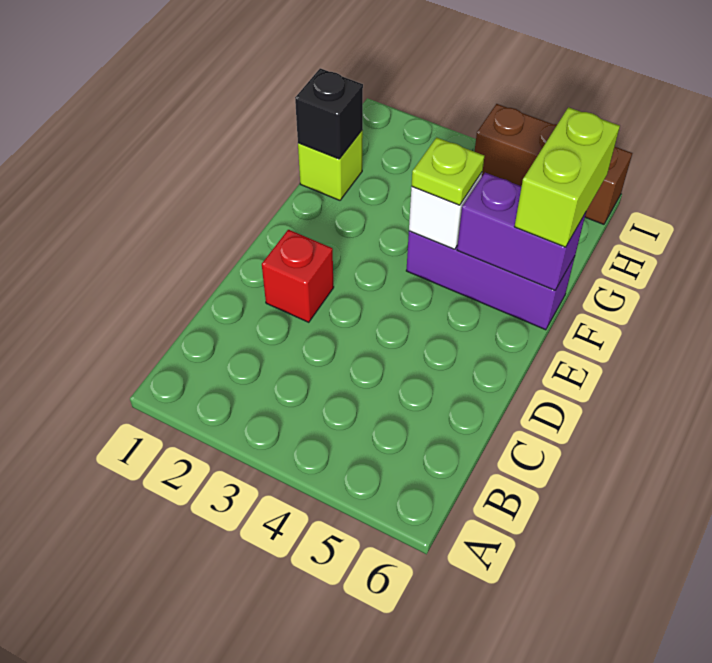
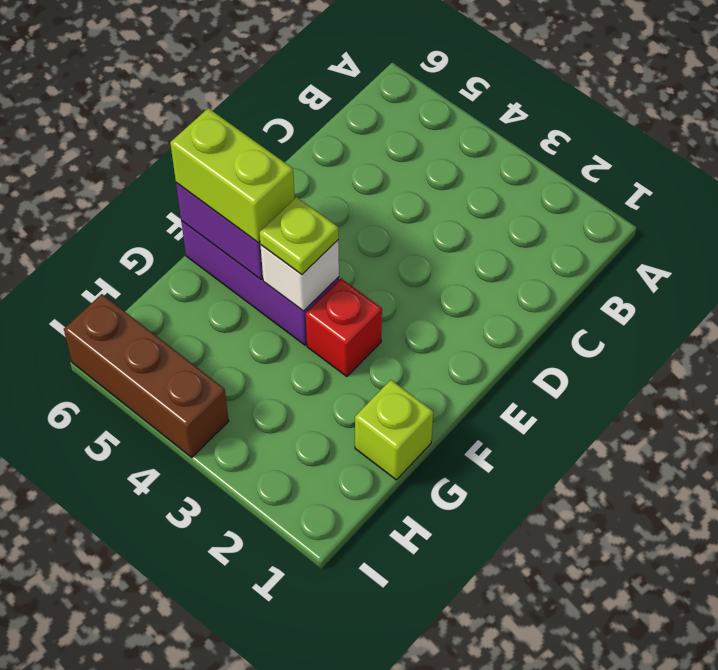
red brick D2 level 1 -> red brick F3 level 1
lime brick F6:G6 level 3 -> lime brick F5:F6 level 3
black brick G1 level 2 -> none

